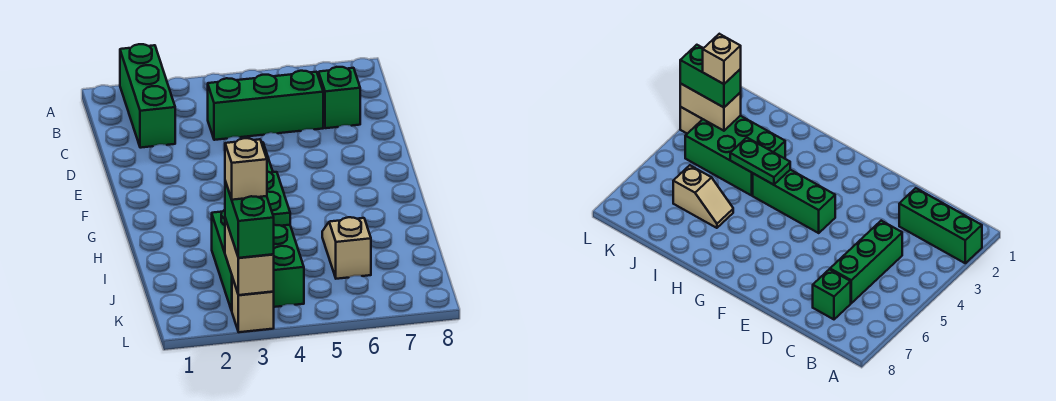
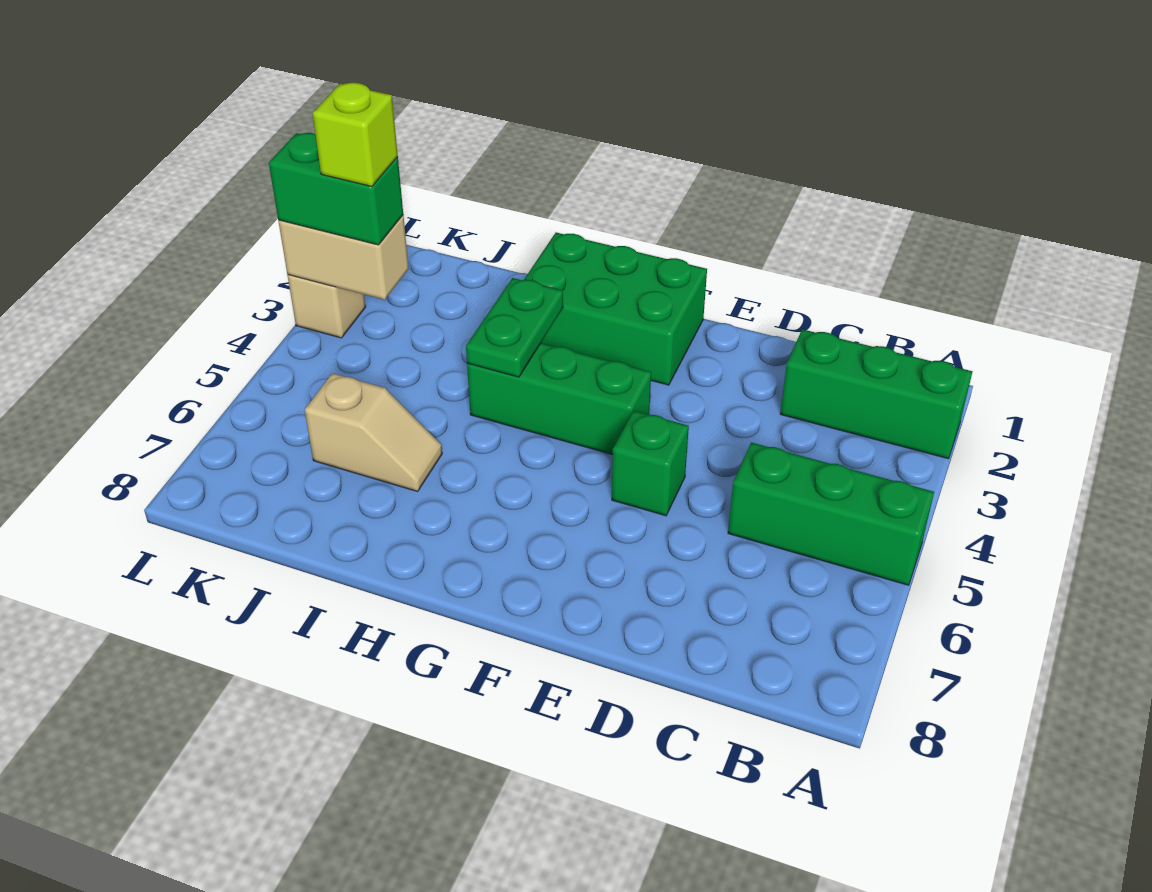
green brick C4:C6 level 1 -> green brick A5:C5 level 1
green brick C7 level 1 -> green brick E5 level 1
green plate H4:I4 level 2 -> green plate H3:H4 level 2
green brick I3:K4 level 1 -> green brick F1:H2 level 1
tan brick K3 level 4 -> lime brick K3 level 4

